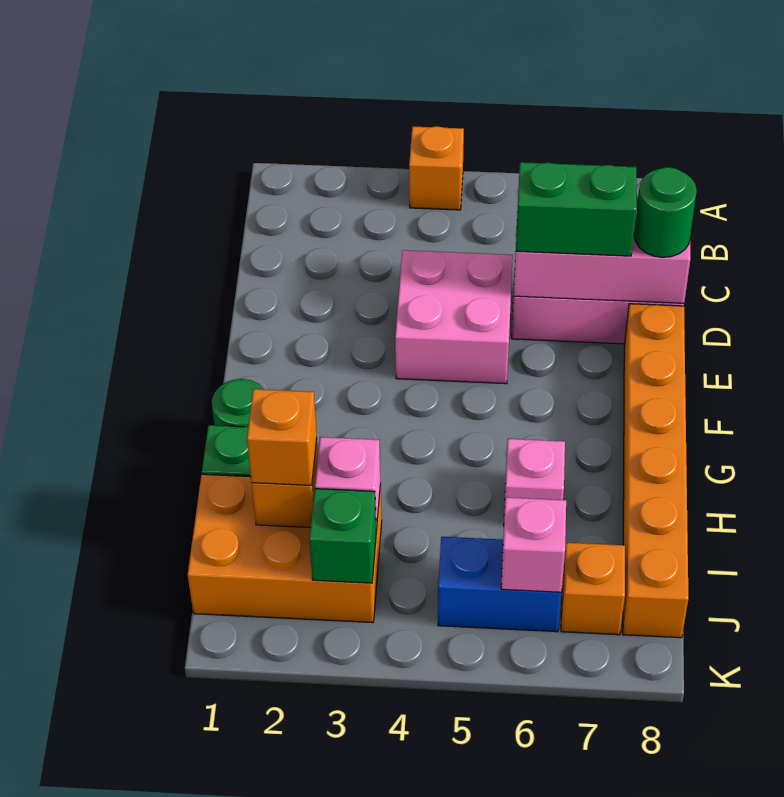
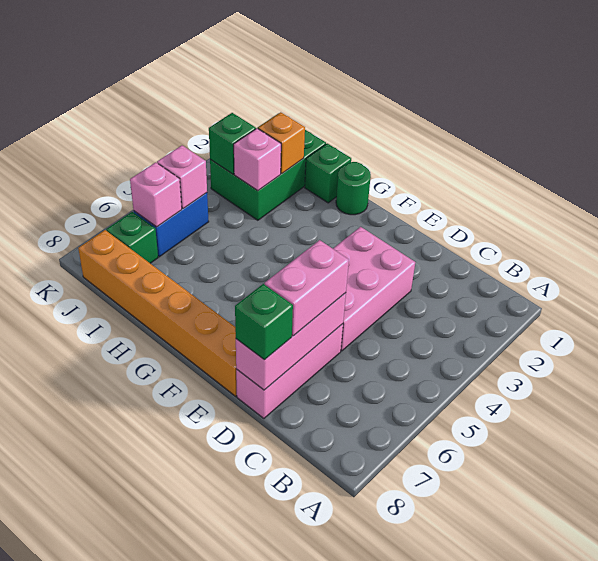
orange brick A4 level 1 -> none
pink brick D4:E5 level 1 -> pink brick D3:E5 level 1
green brick D6:D7 level 3 -> pink brick D6:D7 level 3
green round brick D8 level 3 -> green brick D8 level 3
pink brick H6 level 1 -> pink brick J5 level 2
orange brick I1:J3 level 1 -> green brick I1:J3 level 1
orange brick I2 level 3 -> none
orange brick J7 level 1 -> green brick J7 level 1

